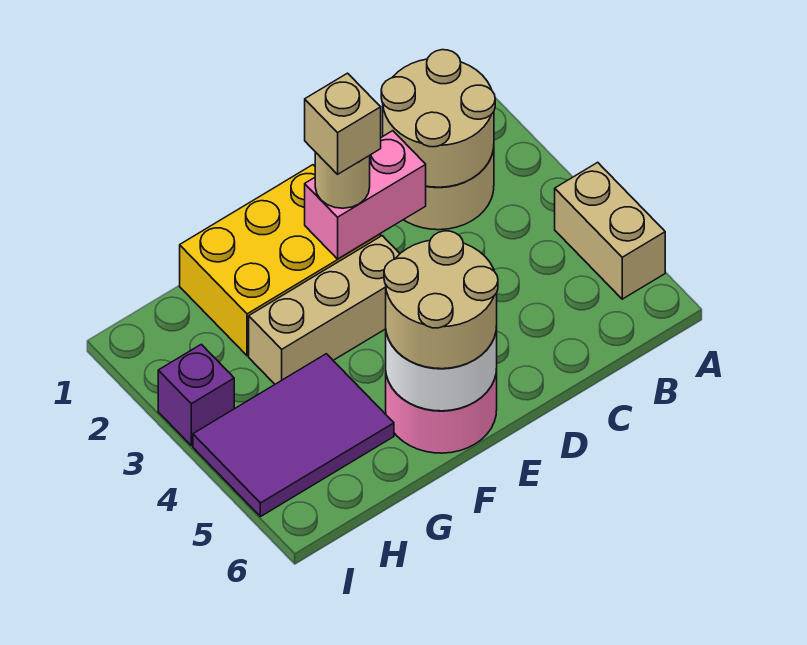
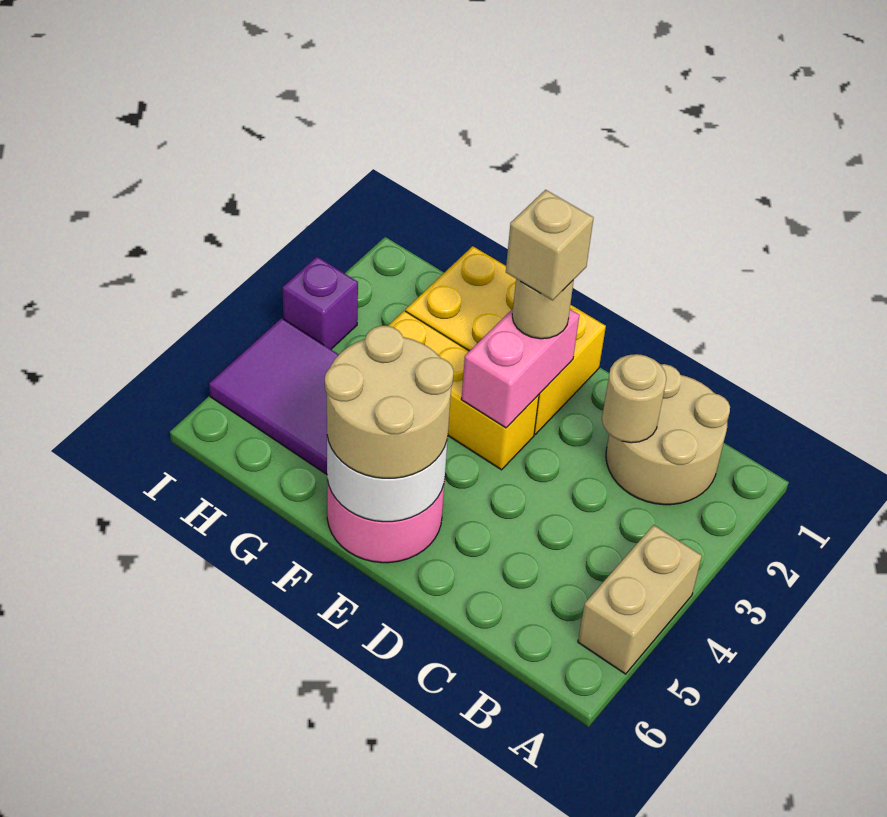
tan round brick B1:C2 level 2 -> tan round brick C2 level 2
pink brick D2:E2 level 2 -> pink brick E2:E3 level 2
tan brick E3:G3 level 1 -> yellow brick E3:G3 level 1

